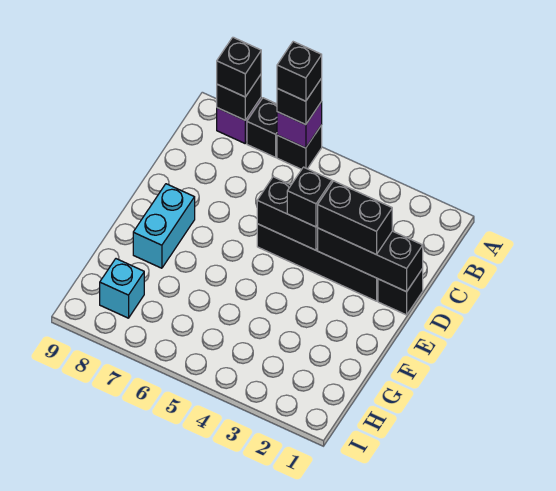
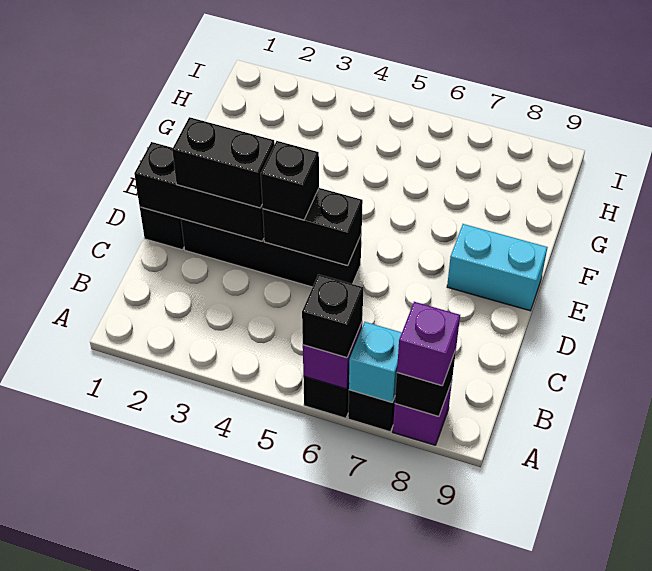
black brick A6 level 4 -> none
black brick A8 level 3 -> purple brick A8 level 3
cyan brick E8:F8 level 1 -> cyan brick E8:E9 level 1
cyan brick H8 level 1 -> cyan brick A7 level 2

